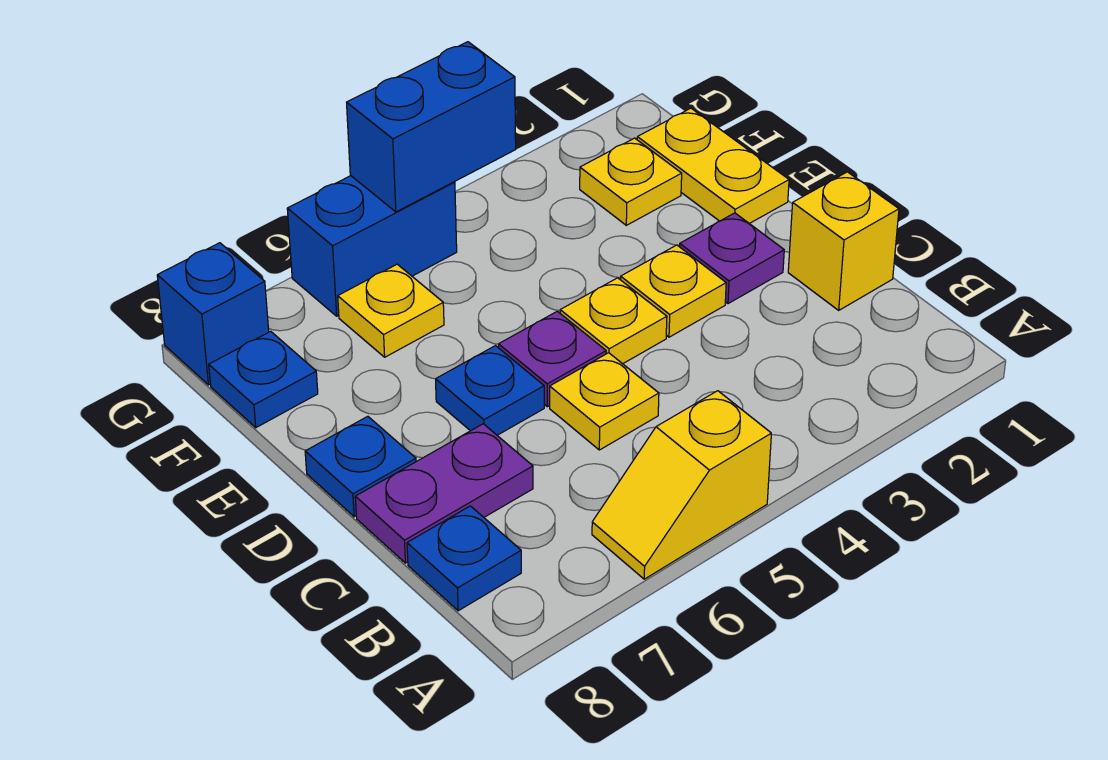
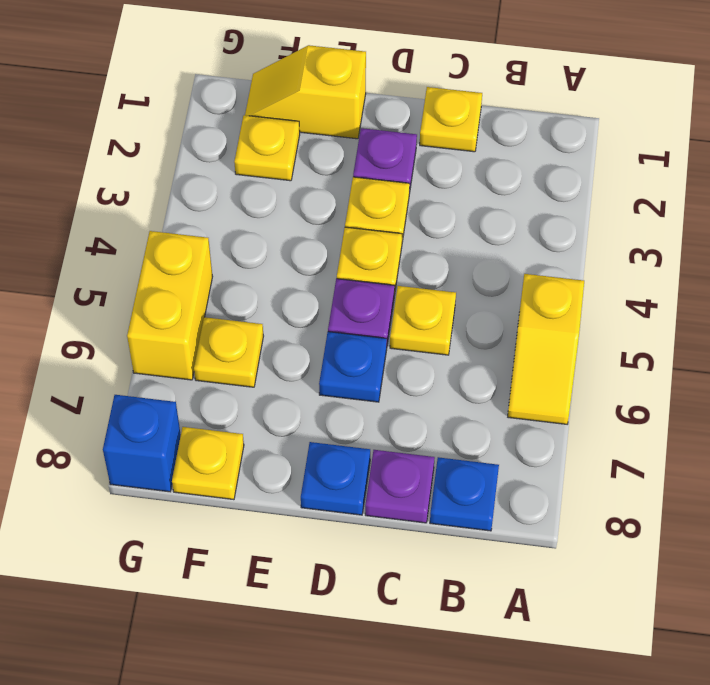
yellow brick C1 level 1 -> yellow plate C1 level 1
purple plate C7:C8 level 1 -> purple plate C8 level 1
yellow plate E1:F1 level 1 -> yellow slope E1:F1 level 1 top E
blue plate F8 level 1 -> yellow plate F8 level 1
blue brick G4:G5 level 2 -> none
blue brick G5:G6 level 1 -> yellow brick G5:G6 level 1

